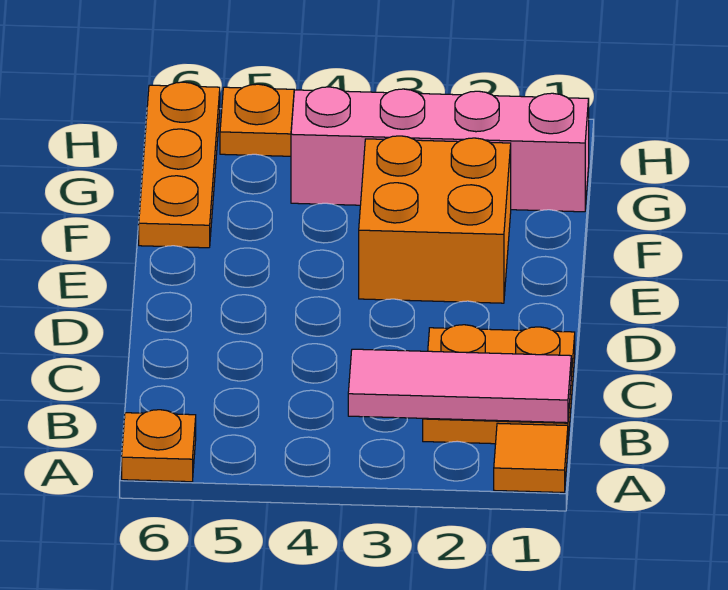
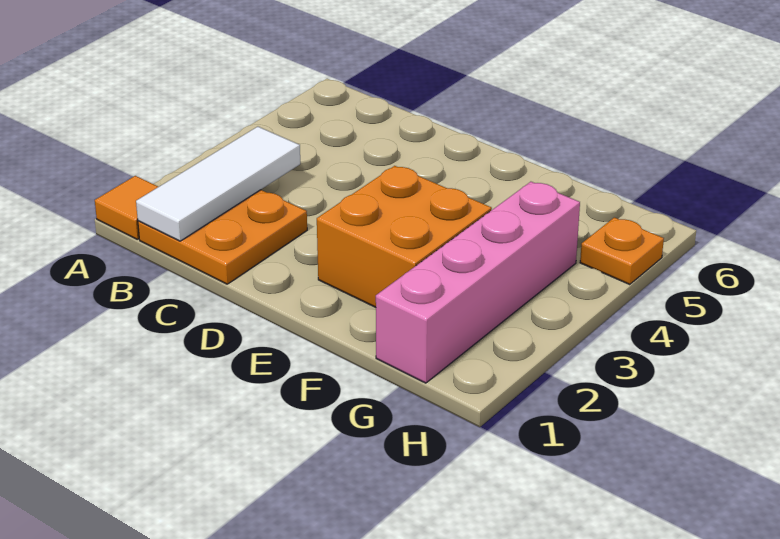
orange plate A6 level 1 -> none
pink tile B1:B3 level 2 -> white tile B1:B3 level 2
orange plate F6:H6 level 1 -> none

